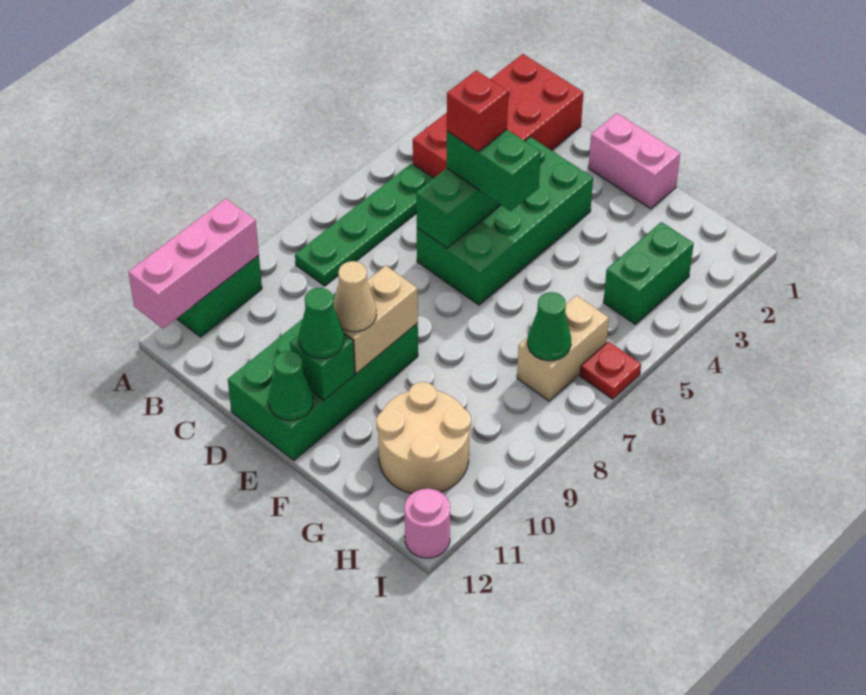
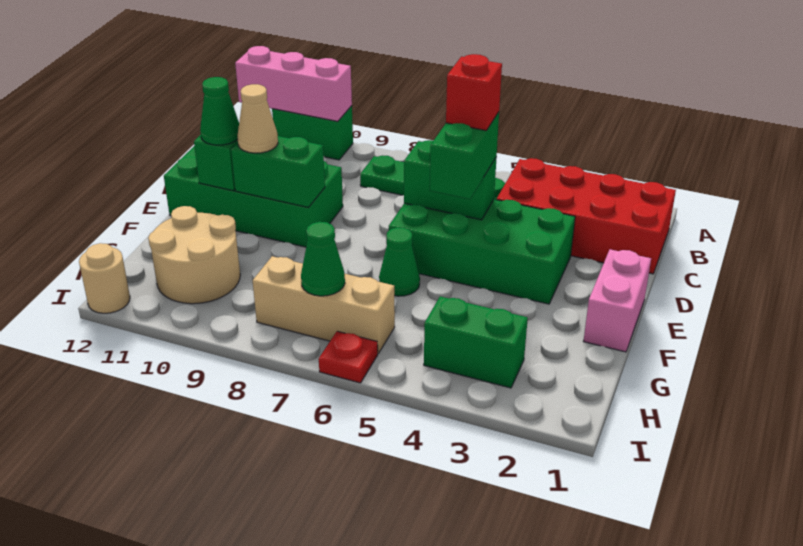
tan brick E9:E10 level 2 -> green brick E9:E10 level 2
green cone E12 level 2 -> green cone F6 level 1
tan brick H6:H7 level 1 -> tan brick H6:H8 level 1
pink round brick I12 level 1 -> tan round brick I12 level 1

